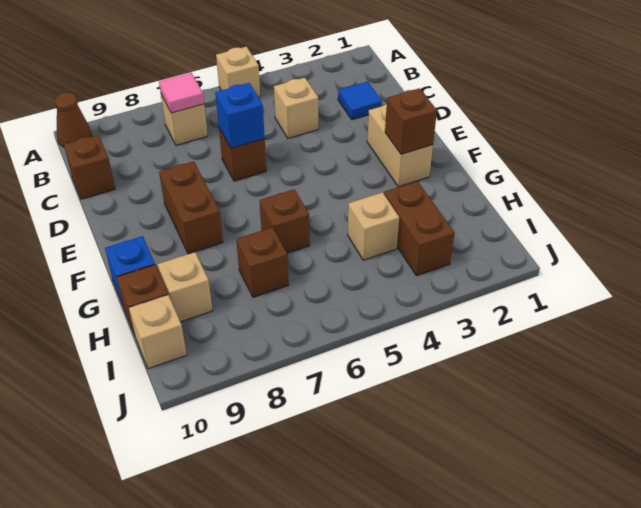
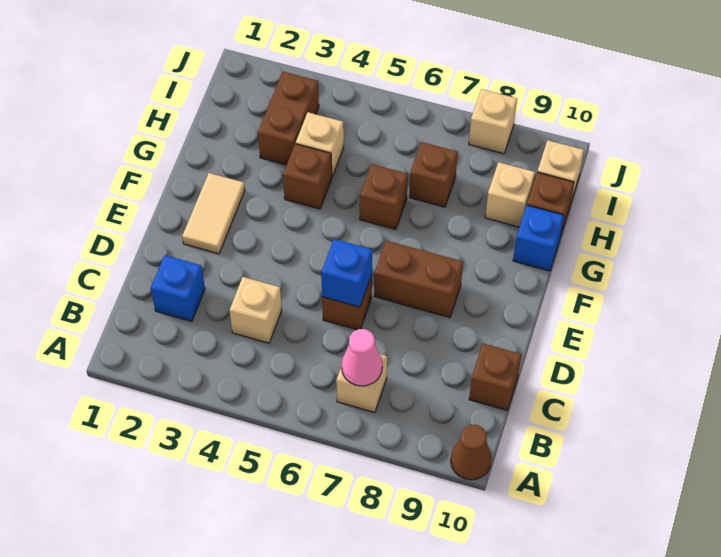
tan brick A5 level 1 -> tan brick J8 level 1
pink tile B7 level 2 -> pink cone B7 level 2
blue tile C2 level 1 -> blue brick C2 level 1
tan brick E2:F2 level 1 -> tan tile E2:F2 level 1
brown brick E8:F8 level 1 -> brown brick E7:E8 level 1
brown brick F2 level 2 -> brown brick G4 level 1

